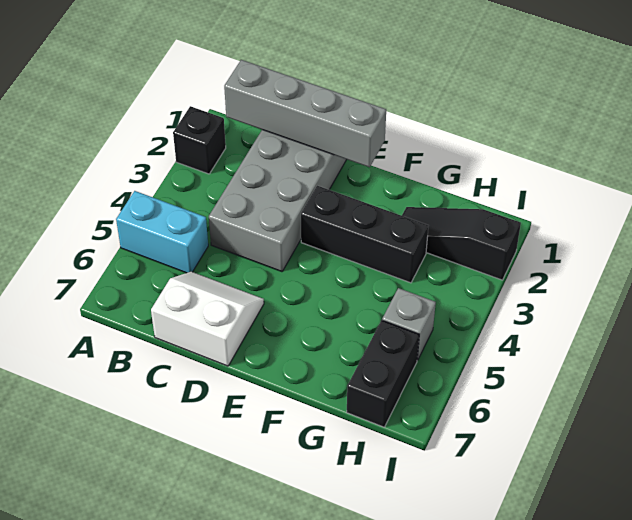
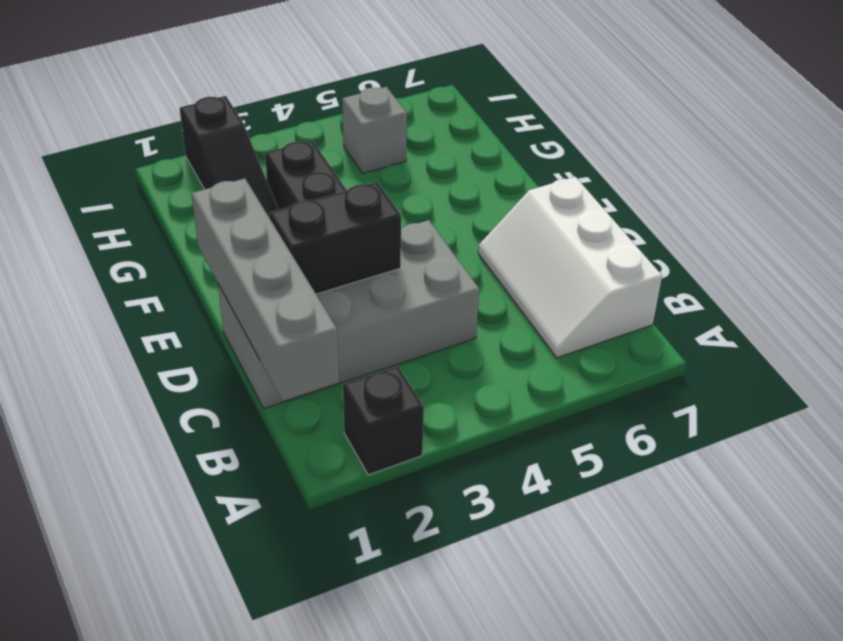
cyan brick A5:B5 level 1 -> none
white slope C6:D7 level 1 top 7 -> white slope B6:D7 level 1 top 7
black brick H6:H7 level 1 -> black brick D2:D3 level 2

